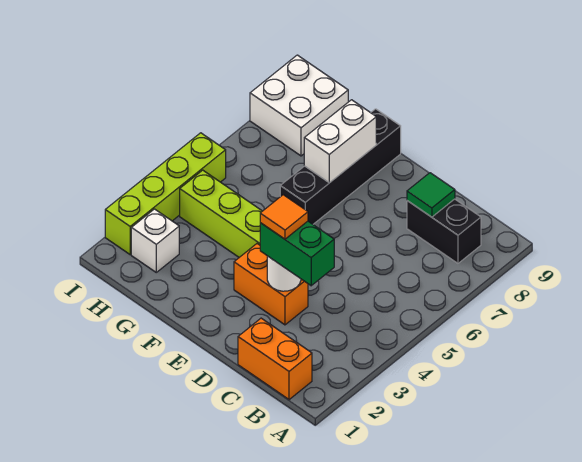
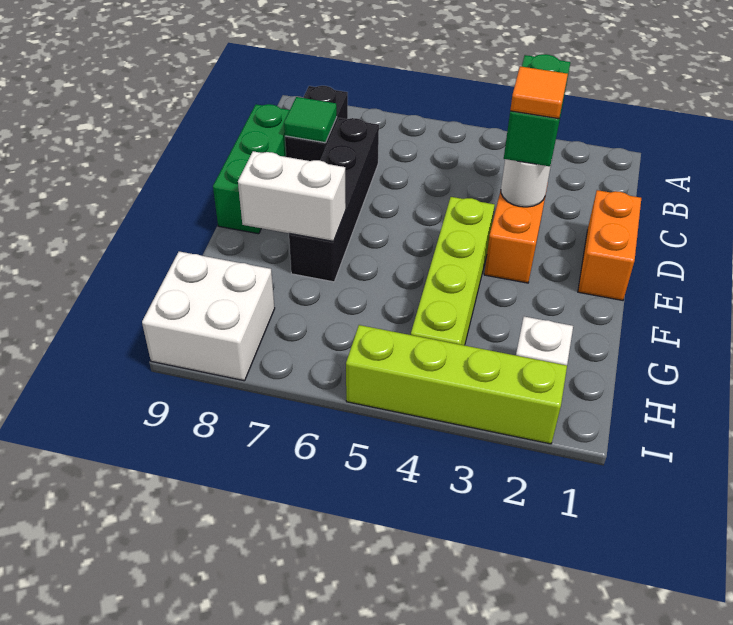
orange brick B1:C1 level 1 -> orange brick D1:E1 level 1
none -> green brick C9:E9 level 1
black brick F6:F9 level 1 -> black brick C7:F7 level 1

